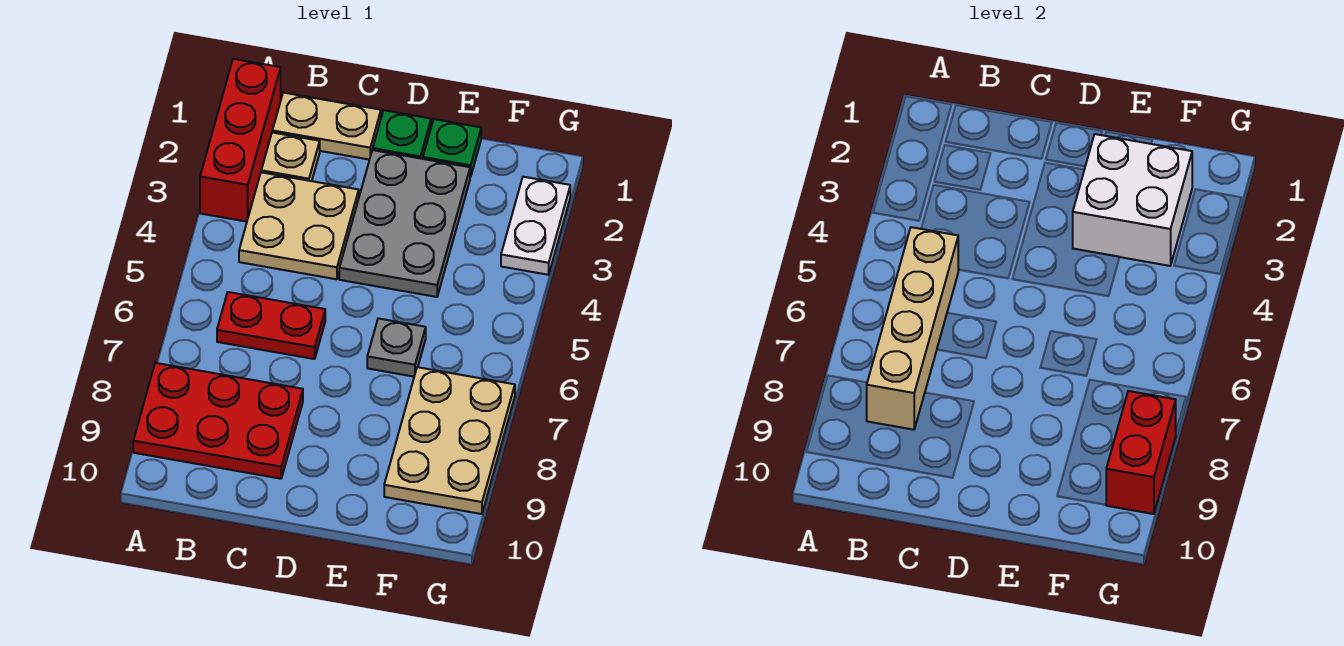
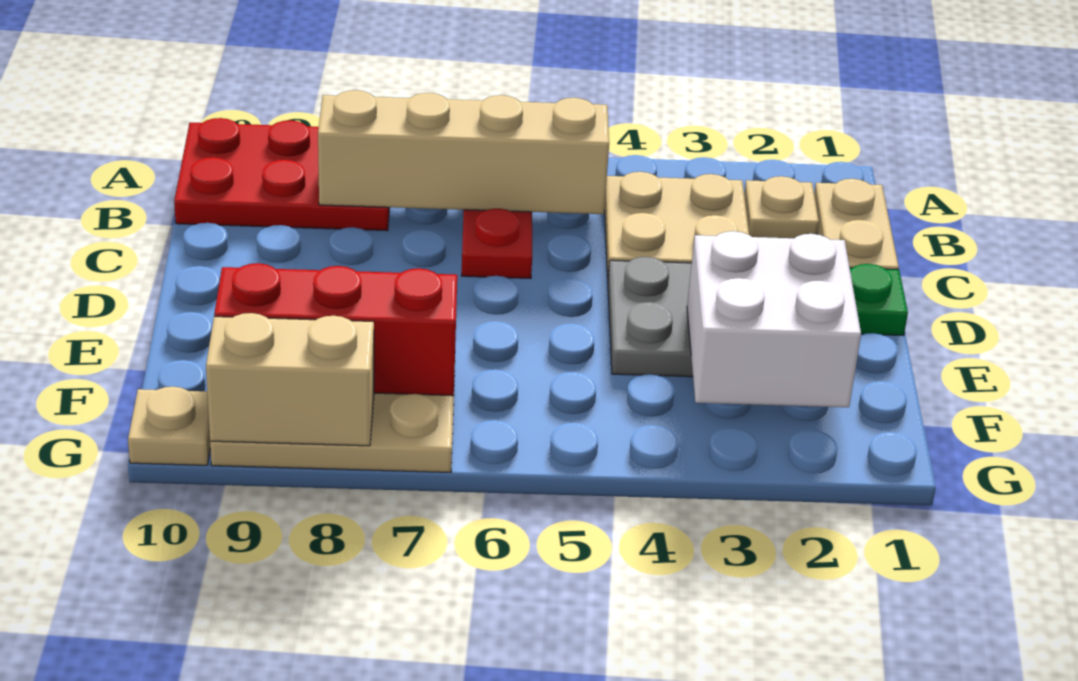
red brick A1:A3 level 1 -> red brick F7:F9 level 2
red plate A8:C9 level 1 -> red plate A8:B10 level 1
green plate E1 level 1 -> none
grey plate E6 level 1 -> none
white plate G2:G3 level 1 -> none
red brick G8:G9 level 2 -> tan brick G8:G9 level 2
none -> tan plate G10 level 1

